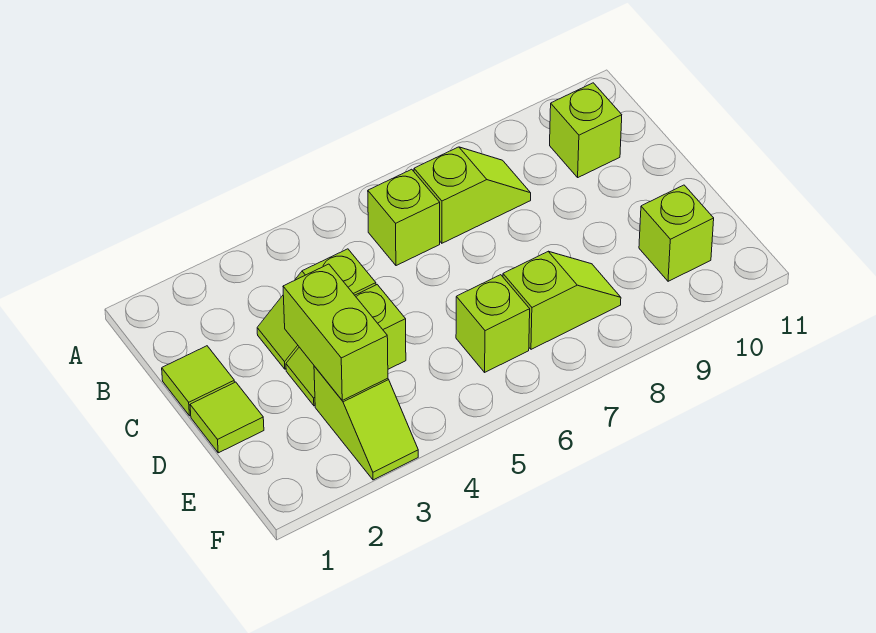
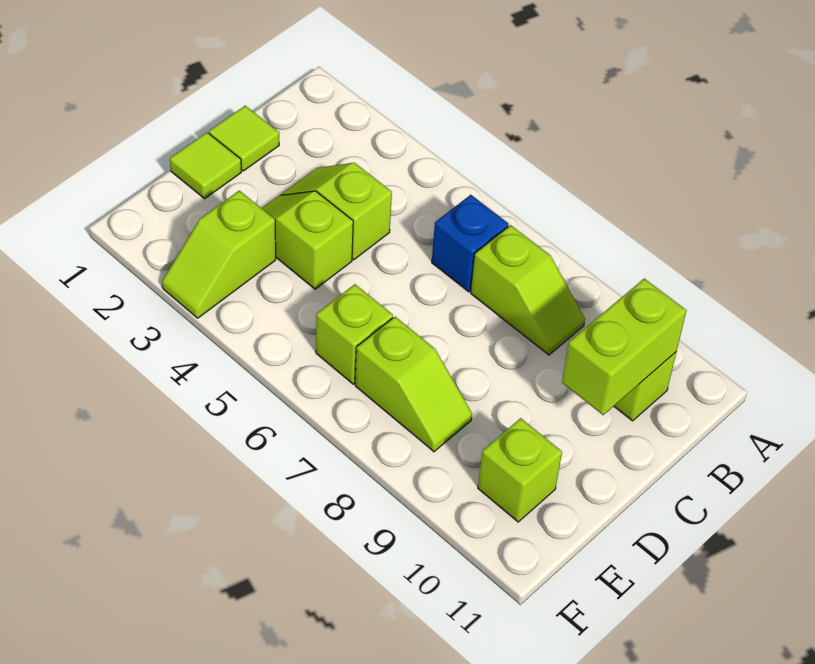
lime brick B6 level 1 -> blue brick B6 level 1
lime brick D3:E3 level 2 -> lime brick B10:C10 level 2

